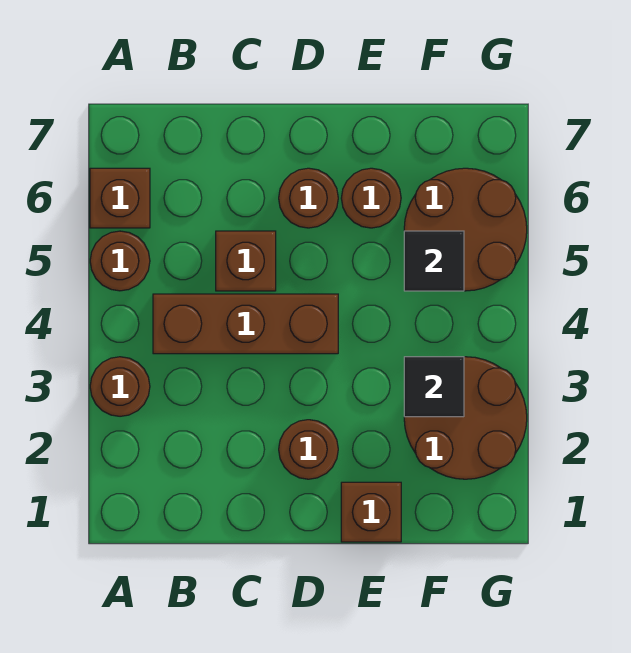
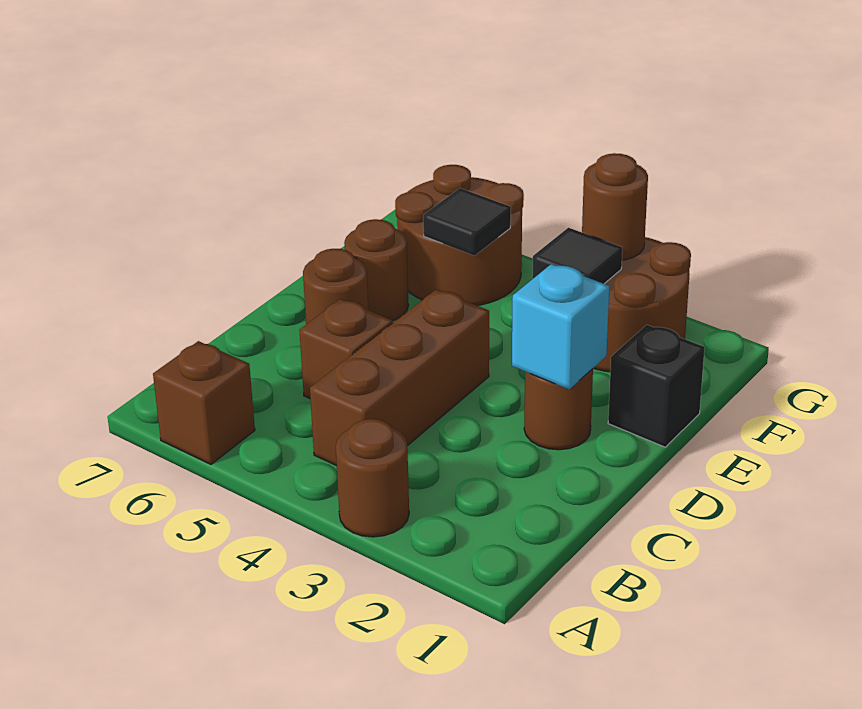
brown round brick A5 level 1 -> brown round brick G3 level 2
none -> cyan brick D2 level 2
brown brick E1 level 1 -> black brick E1 level 1

